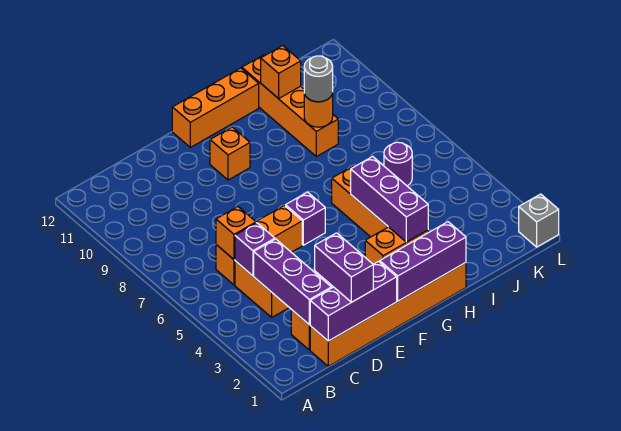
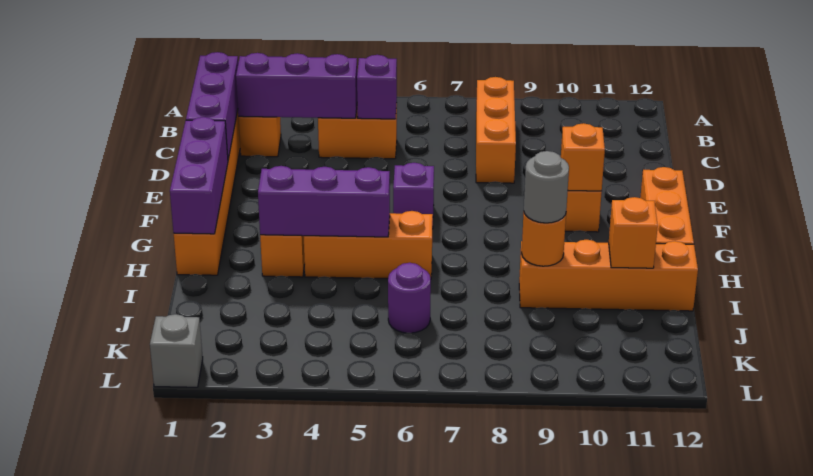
orange brick C6:E6 level 1 -> orange brick B8:D8 level 1
orange brick C6 level 2 -> orange brick F10 level 2
purple brick D1:D2 level 3 -> none

